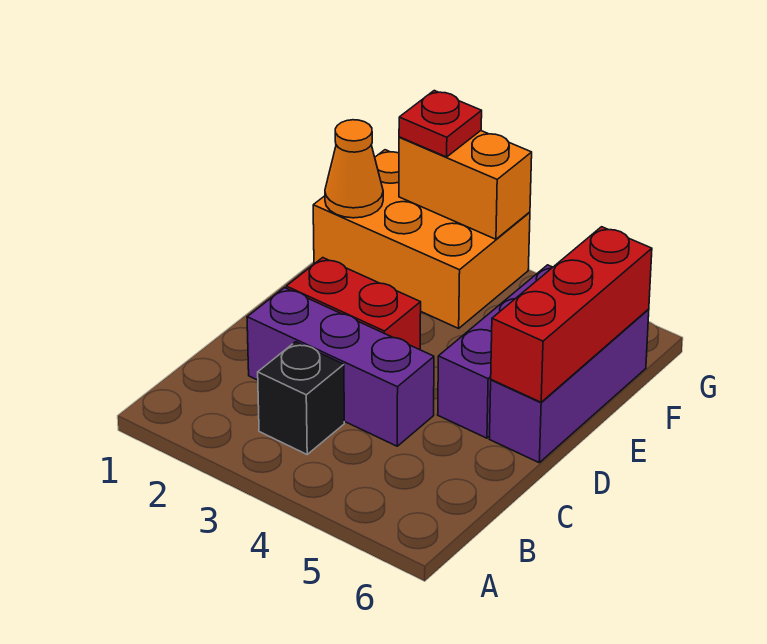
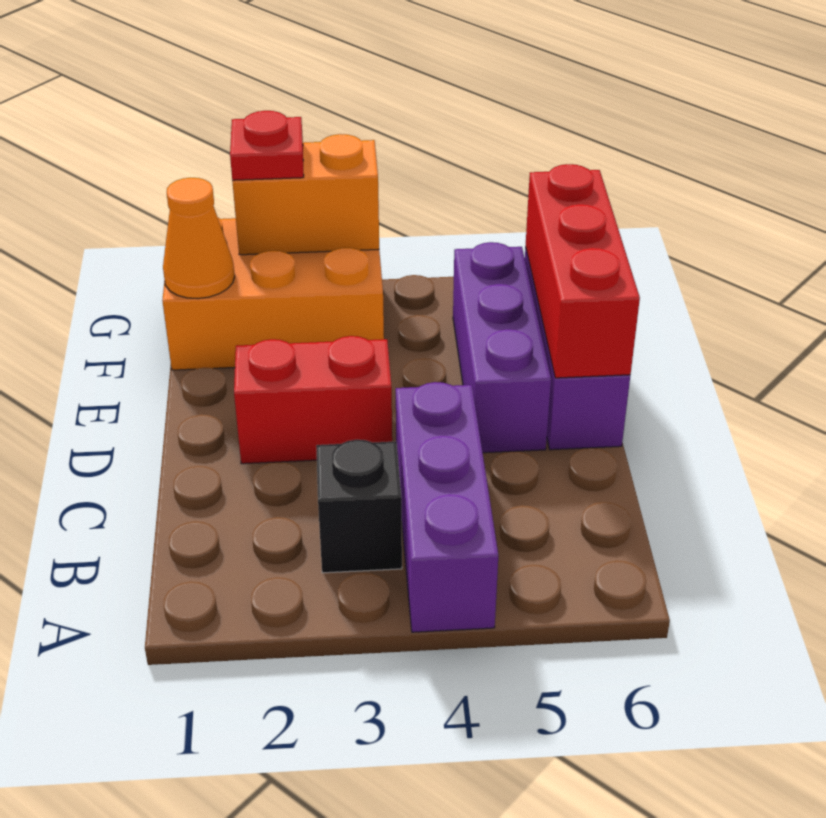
purple brick C2:C4 level 1 -> purple brick A4:C4 level 1

